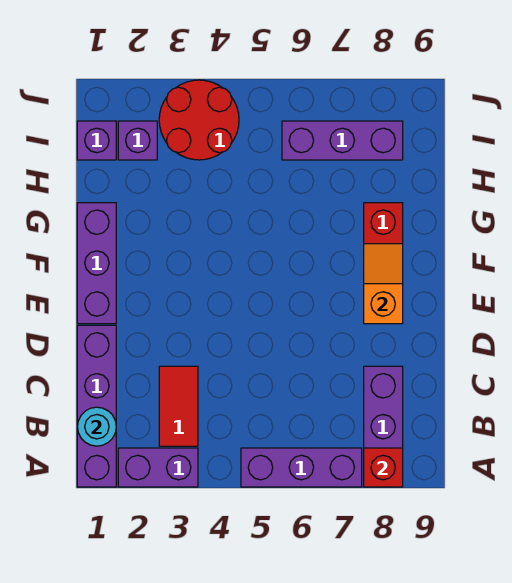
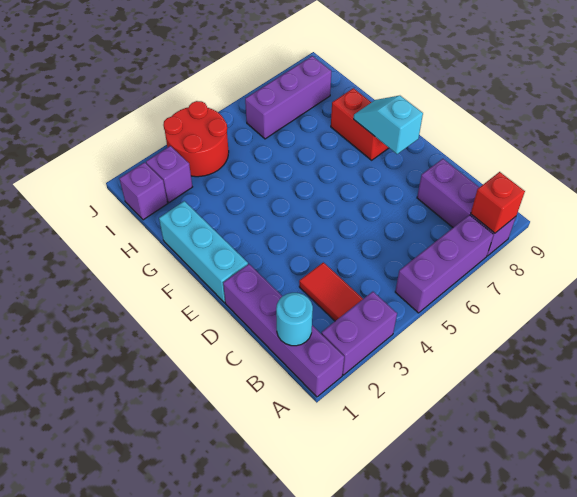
purple brick E1:G1 level 1 -> cyan brick E1:G1 level 1
orange slope E8:F8 level 2 top E -> cyan slope E8:F8 level 2 top E

